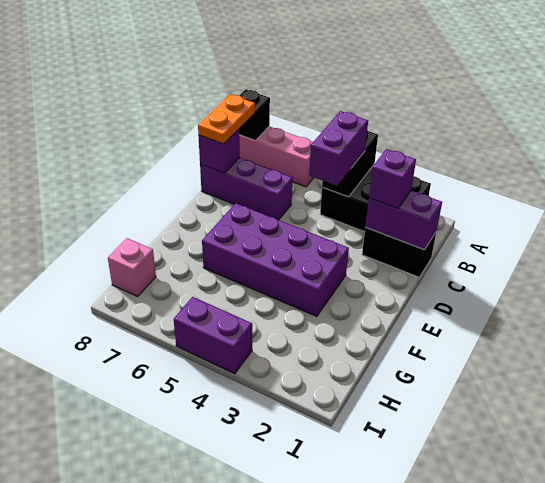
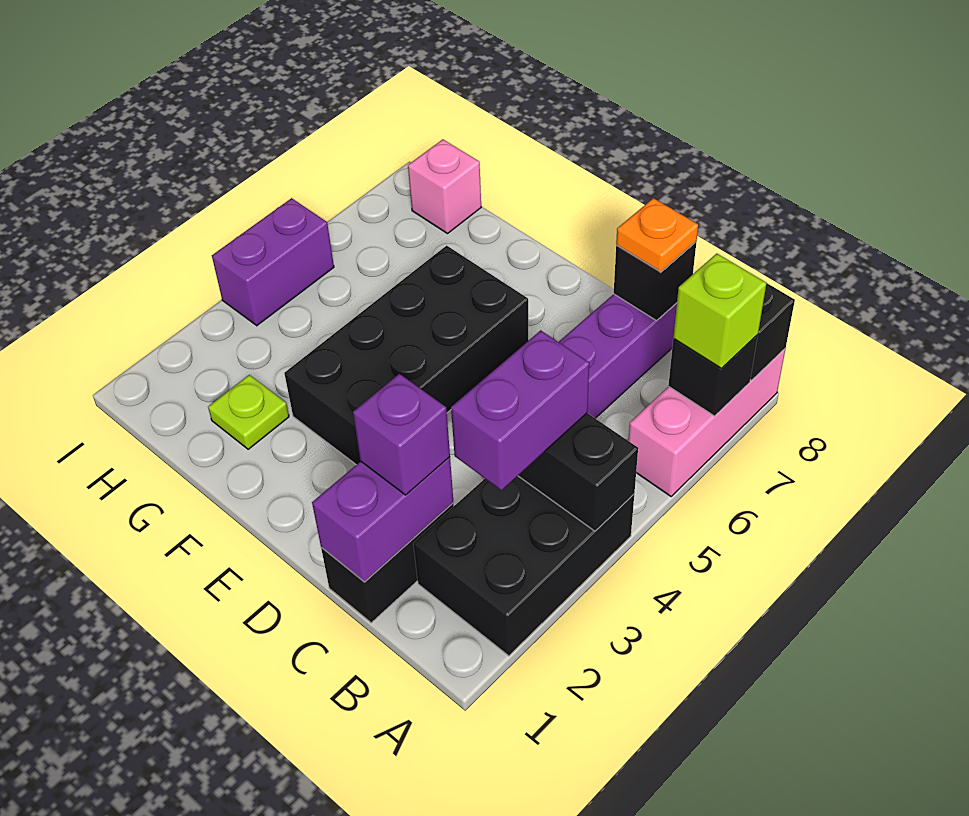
none -> black brick A7 level 2
none -> lime brick A7 level 3
purple brick B4:C4 level 3 -> purple brick B3:B4 level 3
orange plate B8:C8 level 3 -> orange plate C8 level 3
purple brick C8 level 2 -> black brick C8 level 2
purple brick E3:F6 level 1 -> black brick E3:F6 level 1
none -> lime plate G2 level 1

